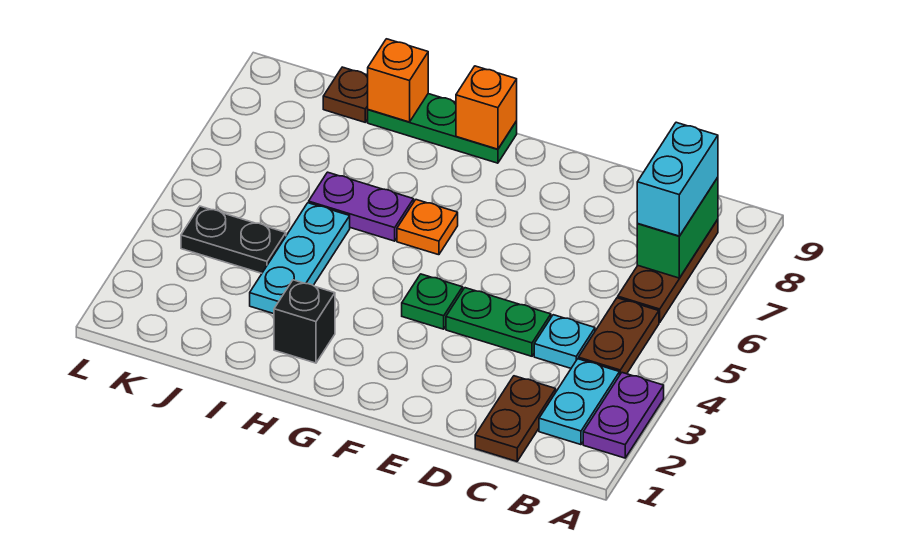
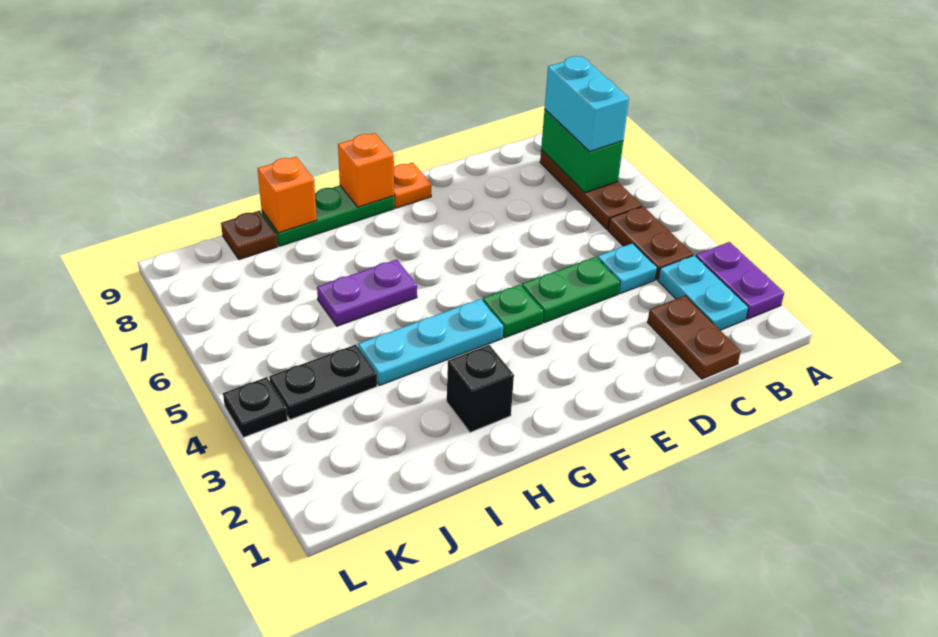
orange plate G6 level 1 -> orange plate F9 level 1
cyan plate I3:I5 level 1 -> cyan plate G4:I4 level 1
none -> black plate L4 level 1

